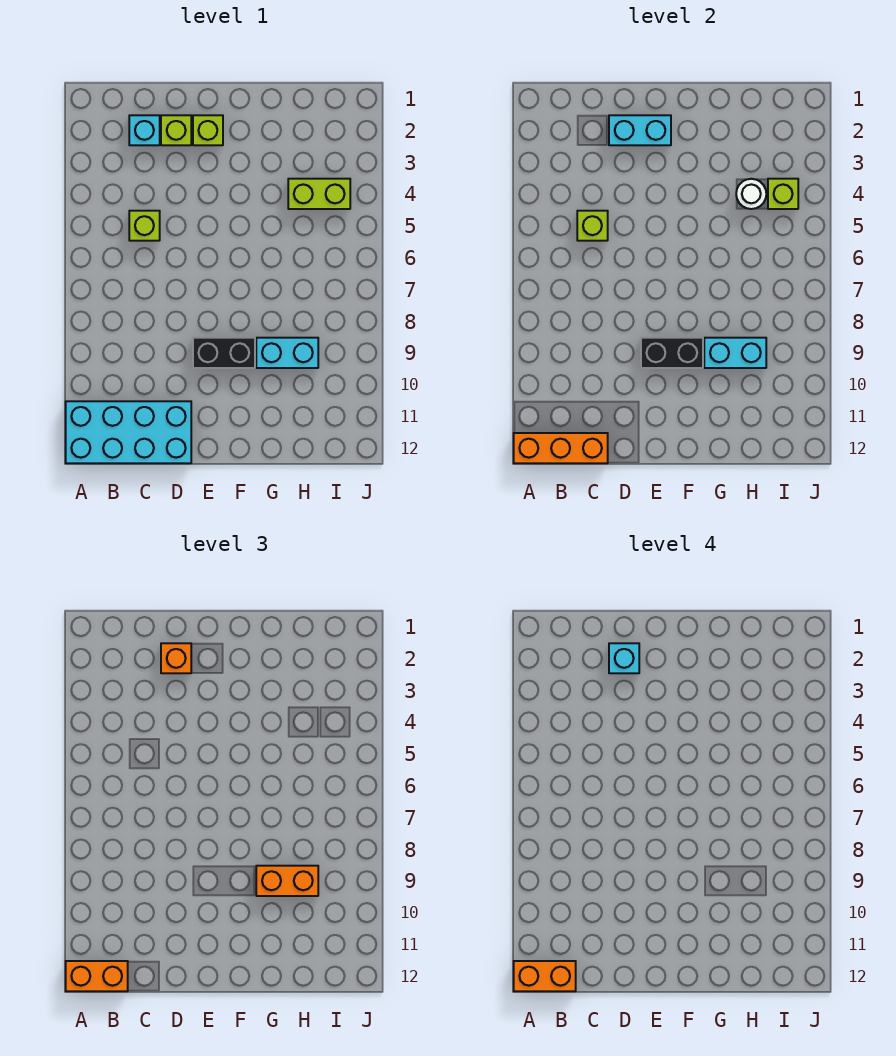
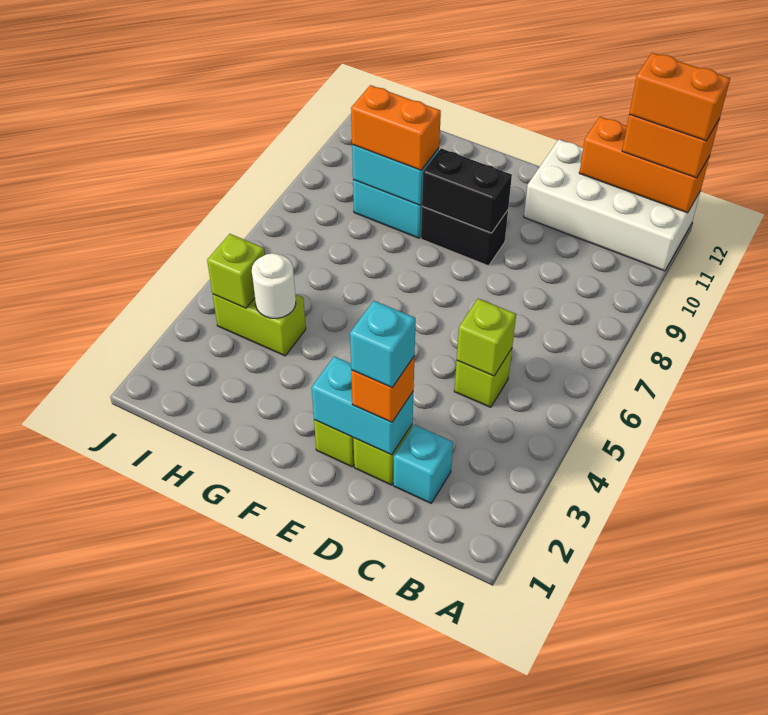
cyan brick A11:D12 level 1 -> white brick A11:D12 level 1

